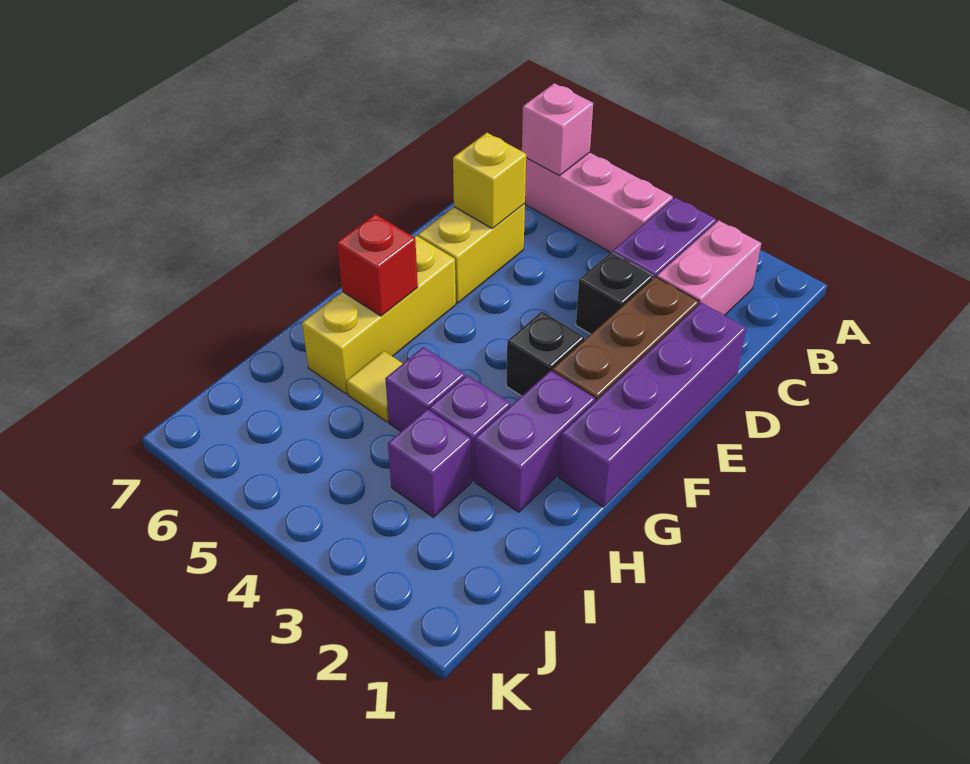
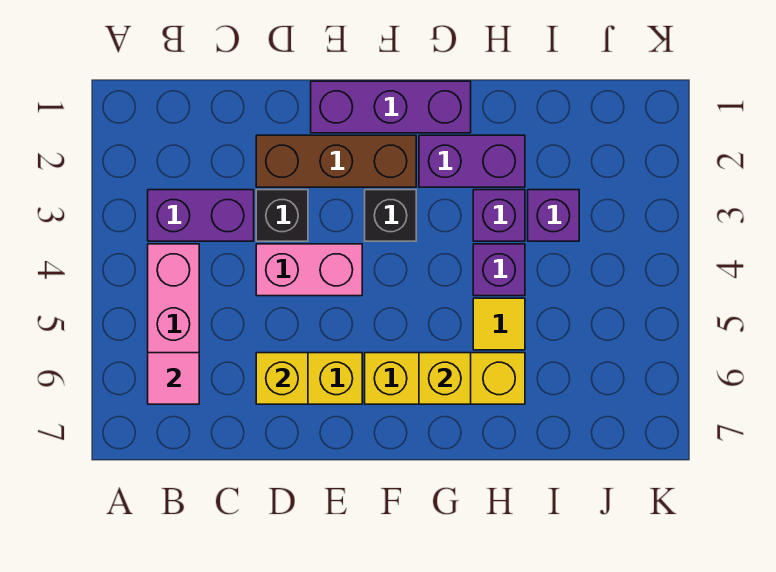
pink brick B2:C2 level 1 -> pink brick D4:E4 level 1
pink brick B6 level 2 -> pink tile B6 level 2
purple brick D1:G1 level 1 -> purple brick E1:G1 level 1
red brick G6 level 2 -> yellow brick G6 level 2

